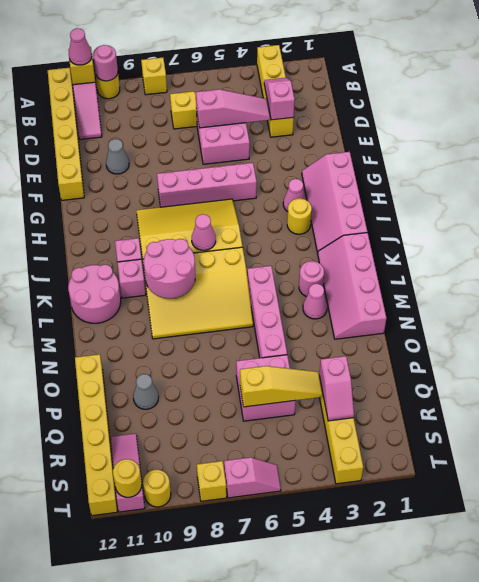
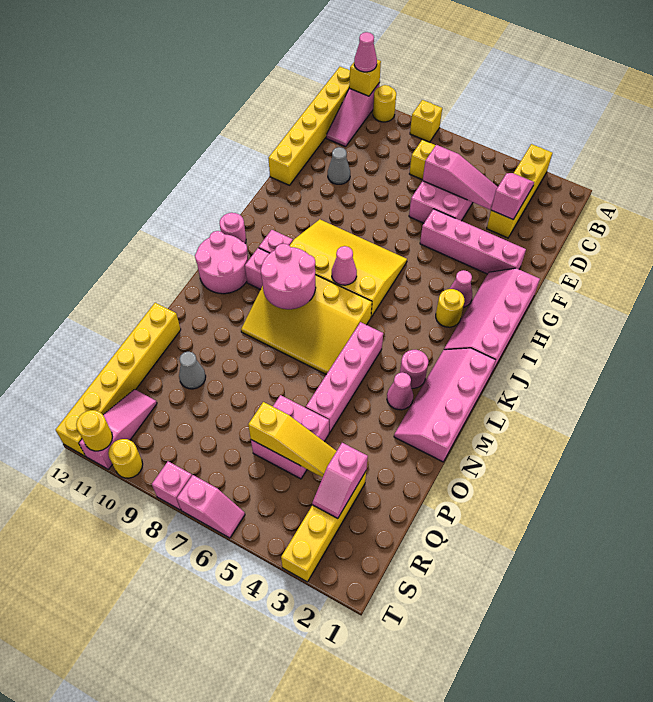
pink round brick A10 level 2 -> pink round brick J12 level 1
pink brick G5:G8 level 1 -> pink brick F2:F5 level 1
yellow brick T8 level 1 -> pink brick T8 level 1

